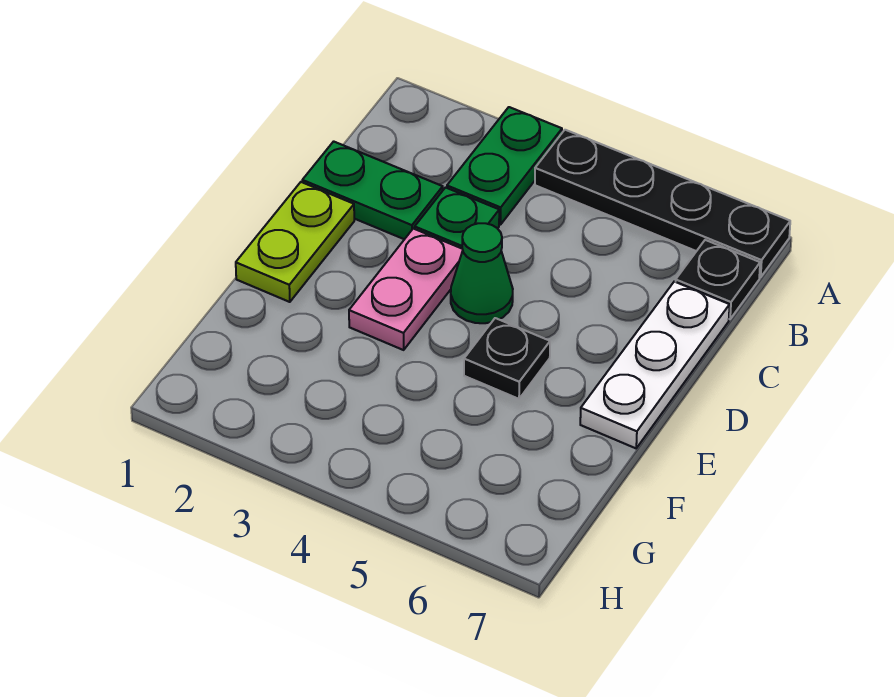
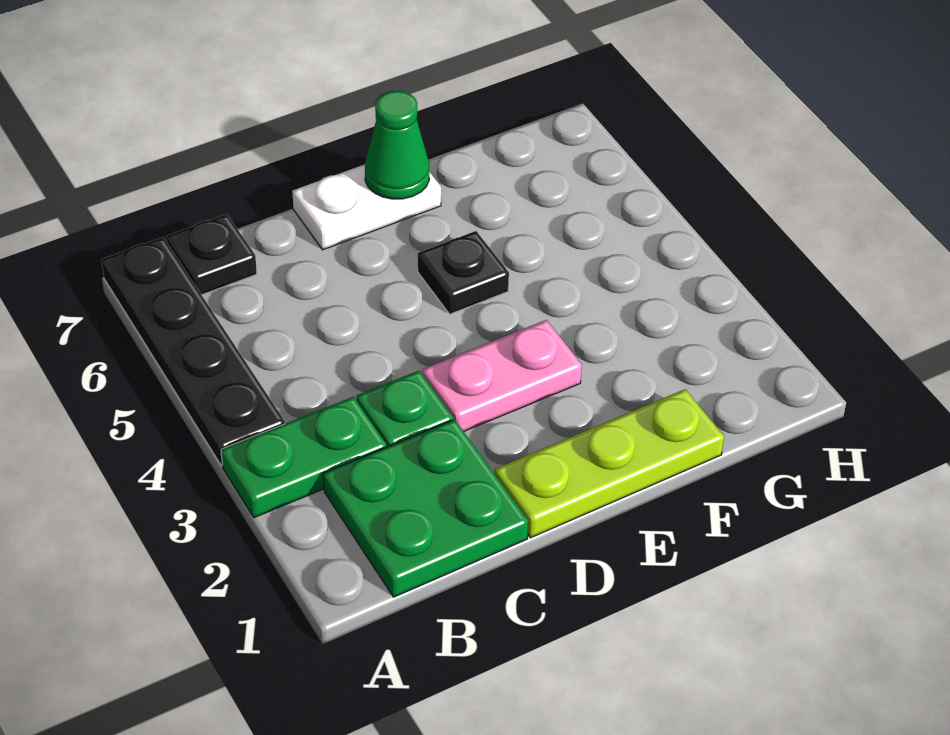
green plate C1:C2 level 1 -> green plate B1:C2 level 1
white plate C7:E7 level 1 -> white plate D7:E7 level 1
lime plate D1:E1 level 1 -> lime plate D1:F1 level 1
green cone D4 level 1 -> green cone E7 level 2

